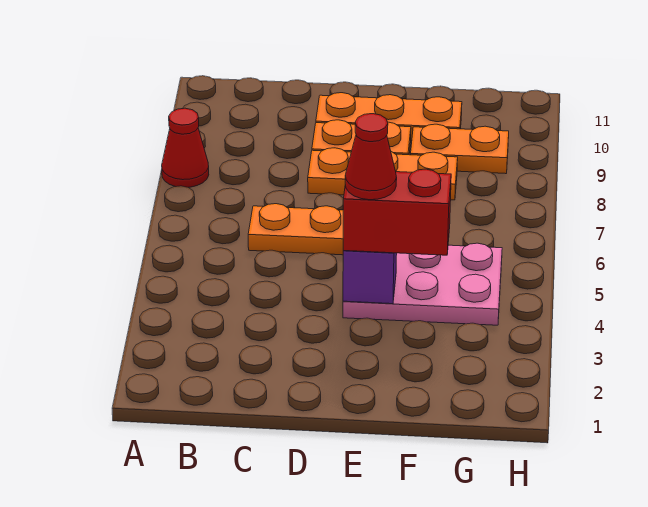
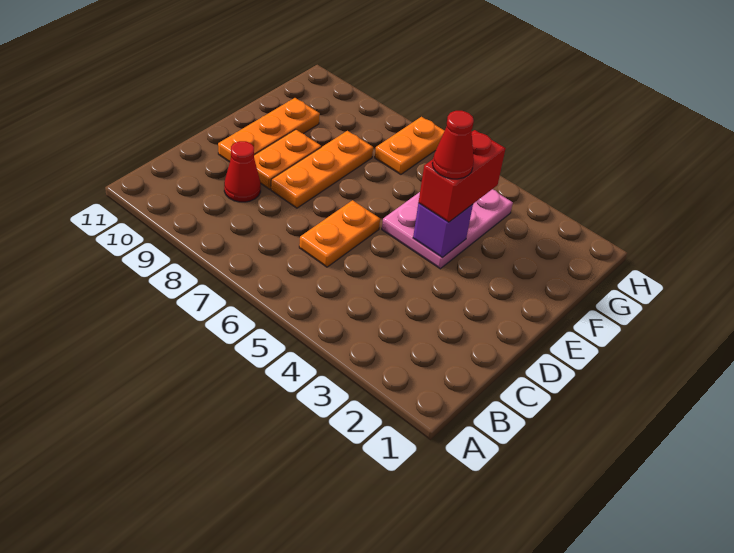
red cone A8 level 1 -> red cone C9 level 1
orange plate F9:G9 level 1 -> orange plate G7:H7 level 1

